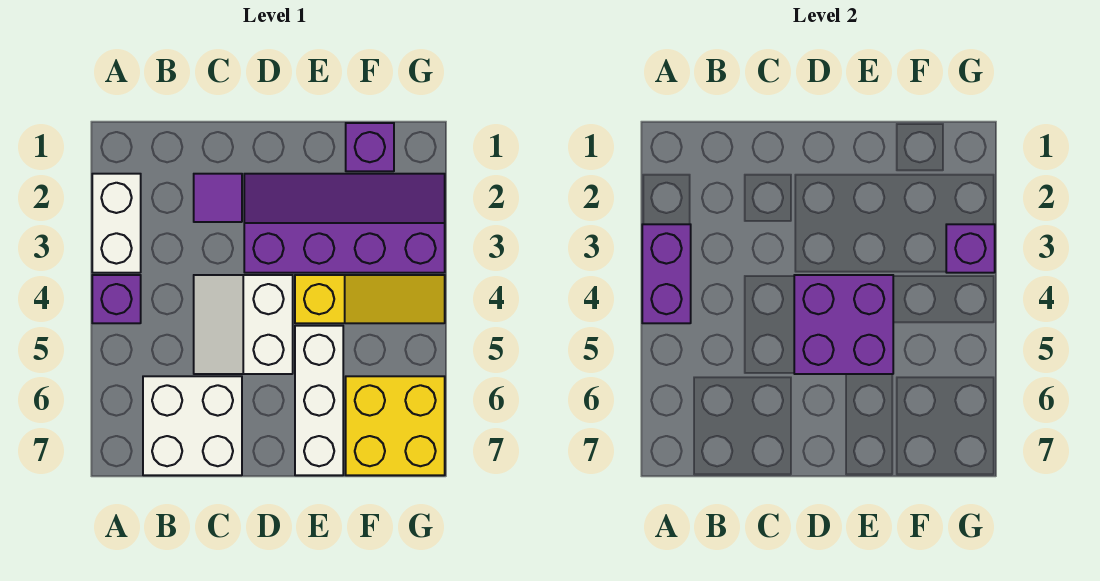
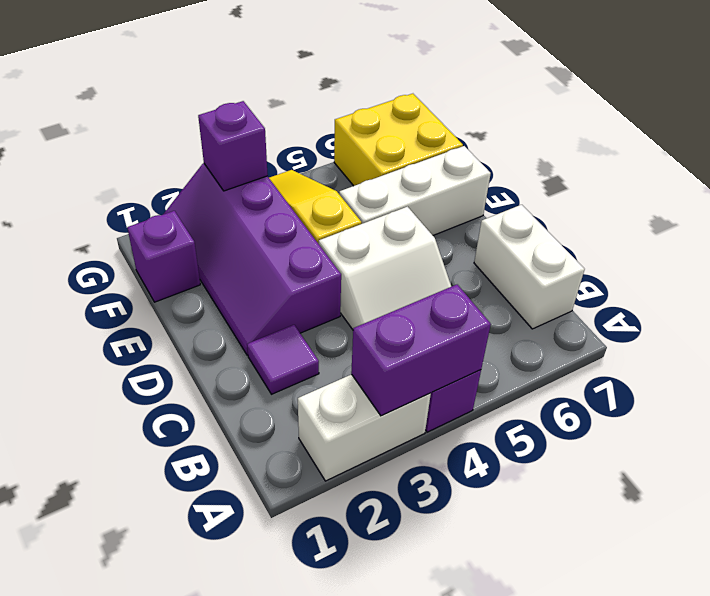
white brick B6:C7 level 1 -> white brick B7:C7 level 1
purple brick D4:E5 level 2 -> none

